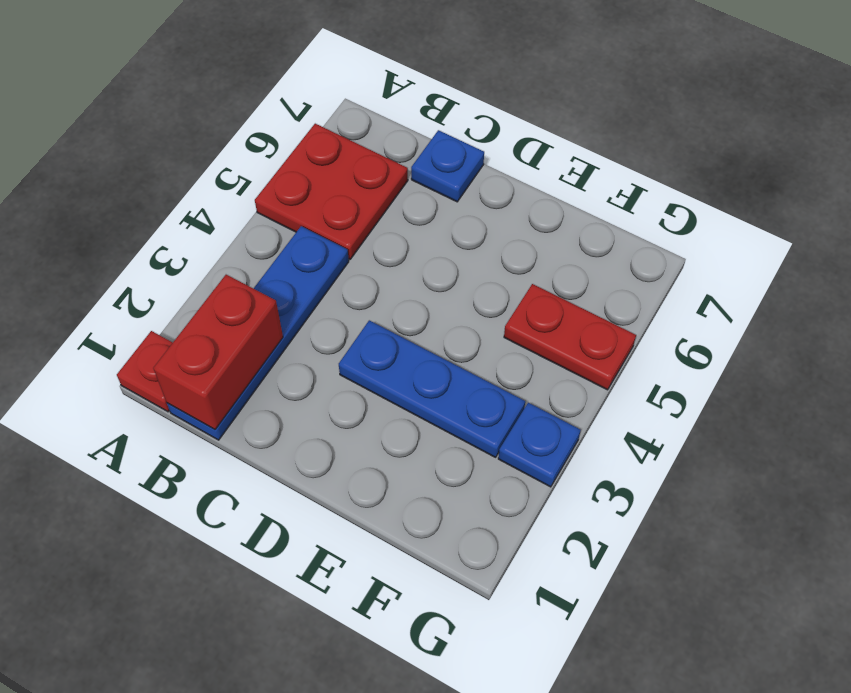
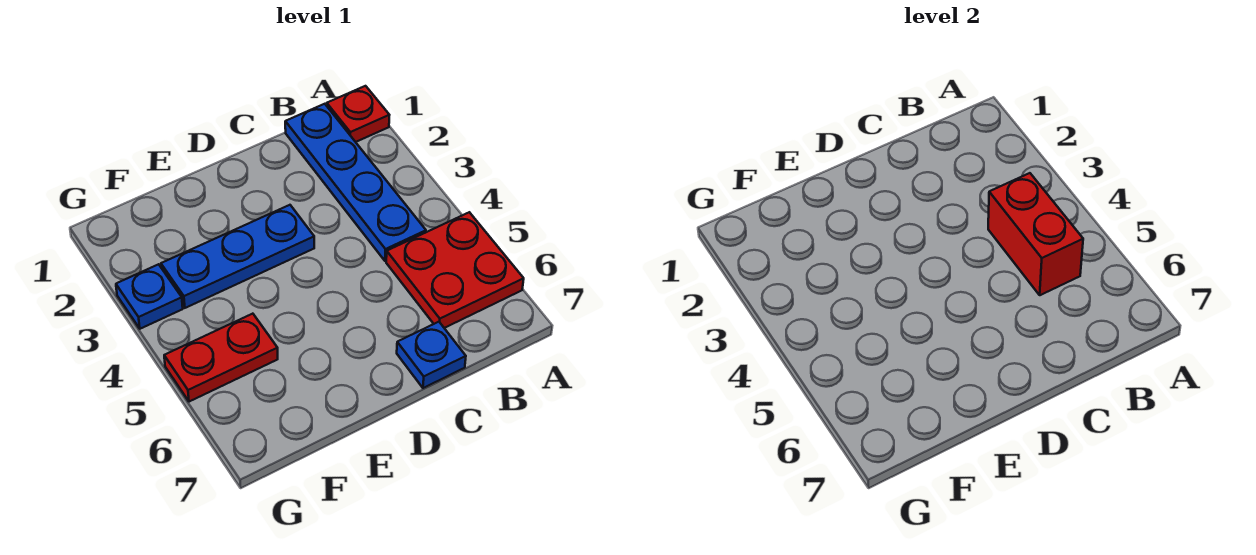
red brick B1:B2 level 2 -> red brick B4:B5 level 2

